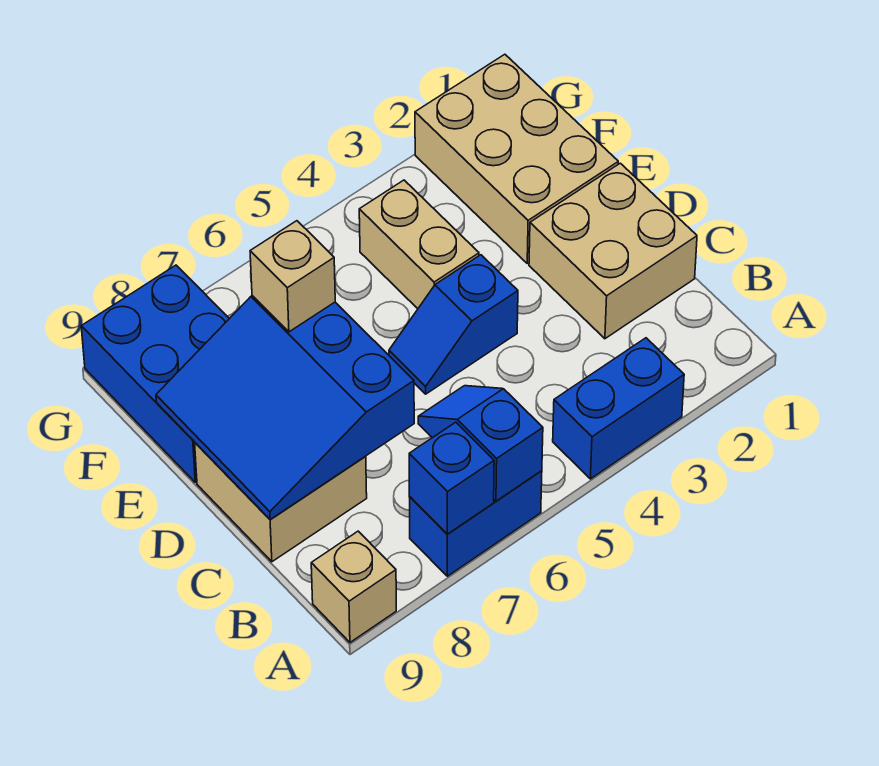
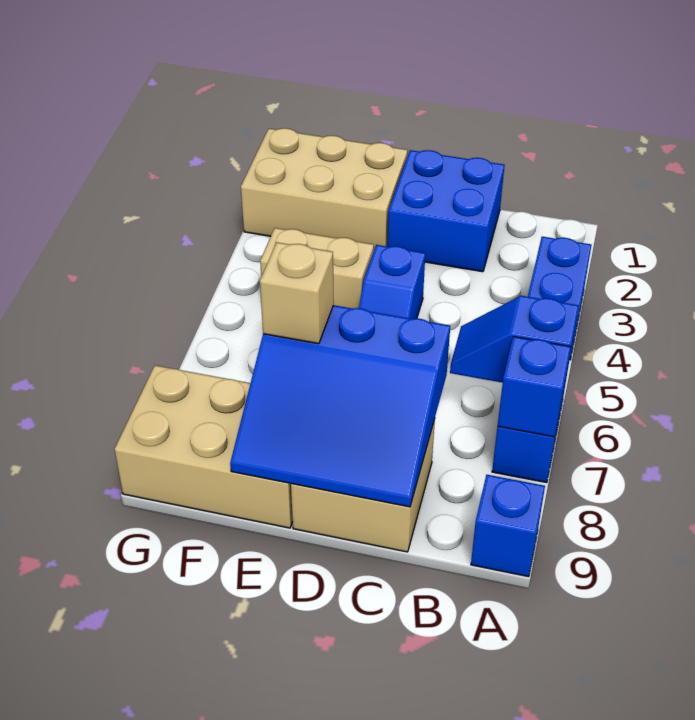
tan brick A9 level 1 -> blue brick A9 level 1
tan brick C1:D2 level 1 -> blue brick C1:D2 level 1
blue brick E8:G9 level 1 -> tan brick E8:G9 level 1

